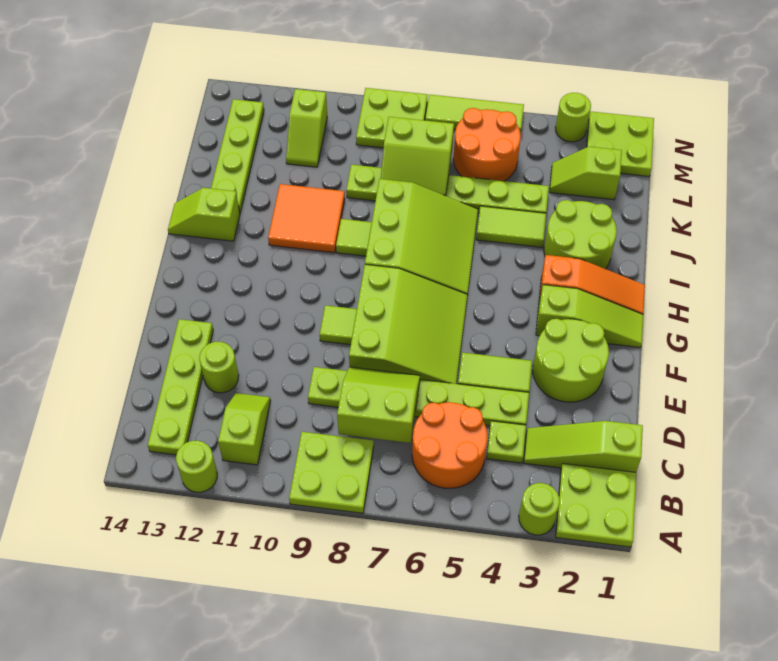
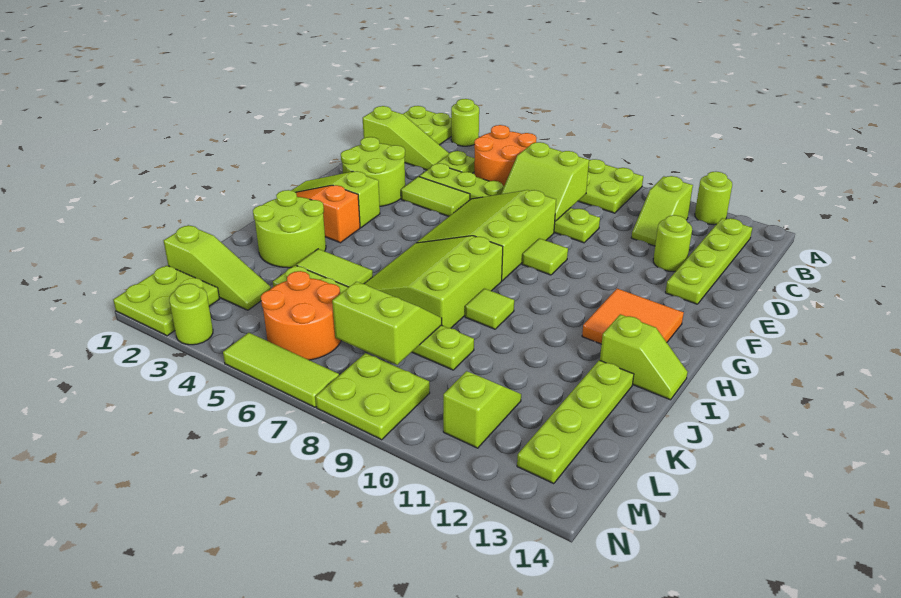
orange tile I10:J11 level 1 -> orange tile G12:H13 level 1
lime slope L2:L3 level 1 top 2 -> lime slope L1:L3 level 1 top 1

